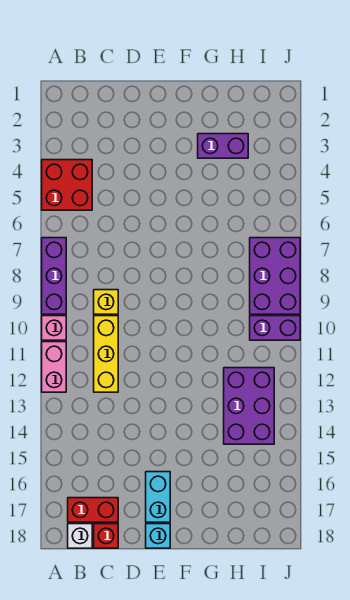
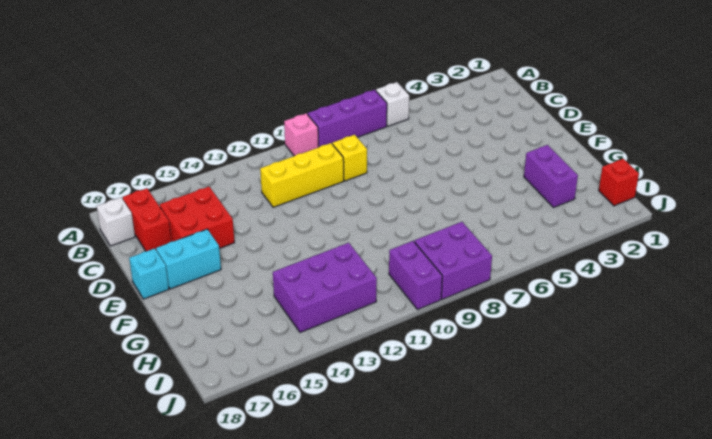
red brick A4:B5 level 1 -> red brick C15:D16 level 1
none -> white brick A6 level 1
pink brick A11:A12 level 1 -> none
red brick C18 level 1 -> red brick I1 level 1
purple brick I7:J9 level 1 -> purple brick I8:J9 level 1

